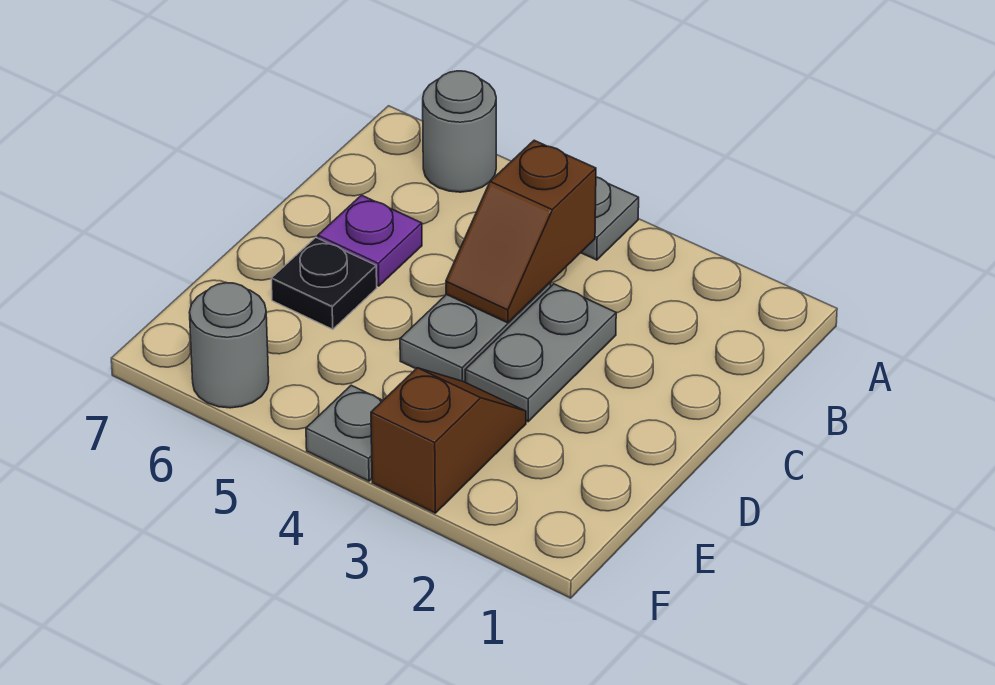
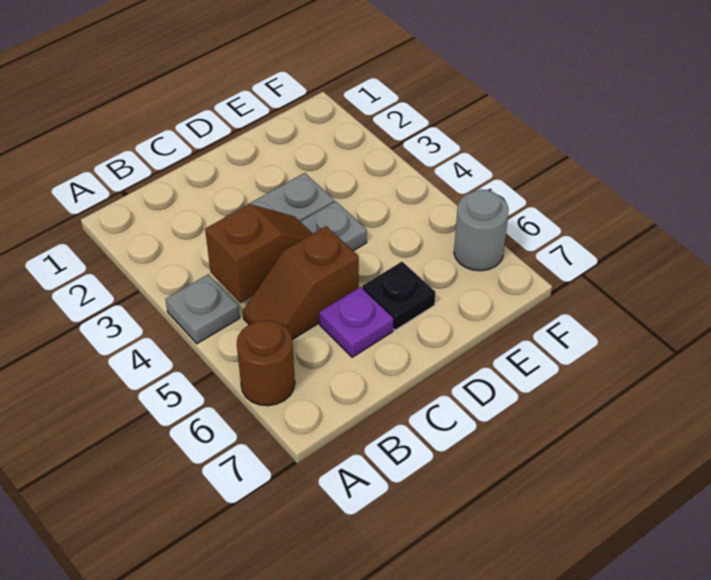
grey round brick A6 level 1 -> brown round brick A6 level 1
brown slope E3:F3 level 1 top F -> brown slope B5:C5 level 1 top C
grey plate F4 level 1 -> none

